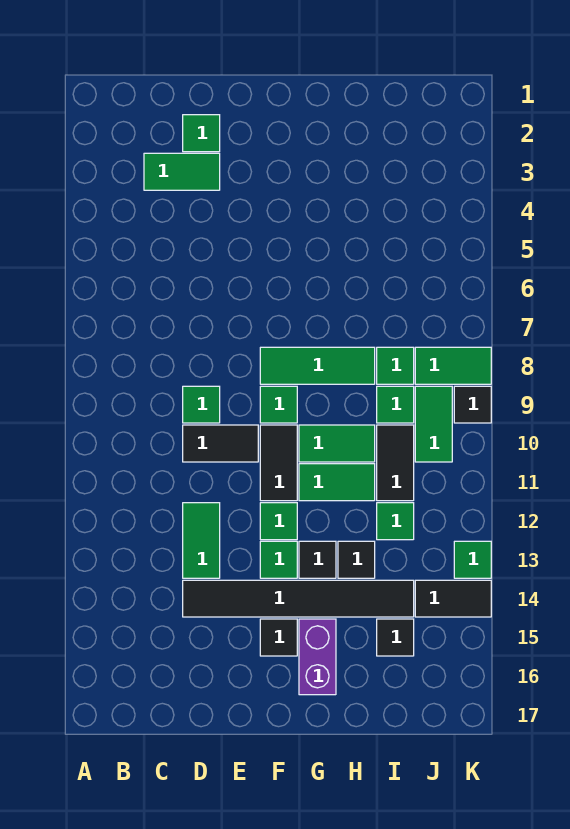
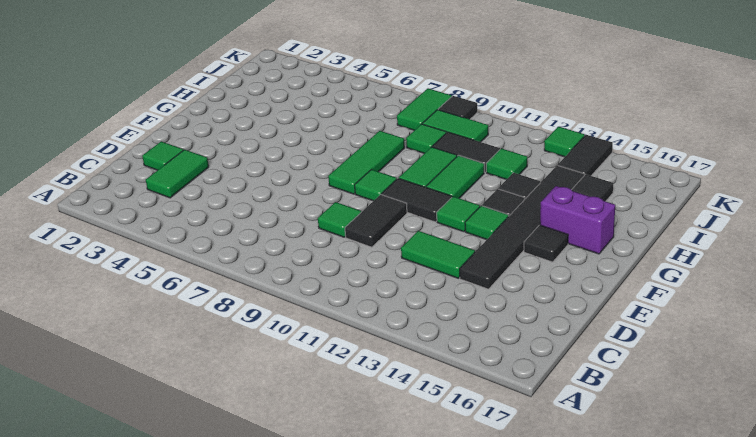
green tile I8 level 1 -> none

